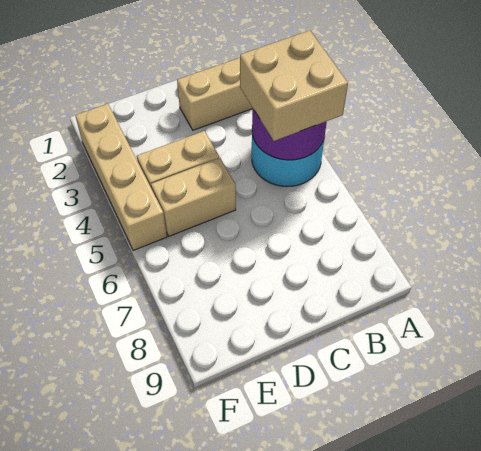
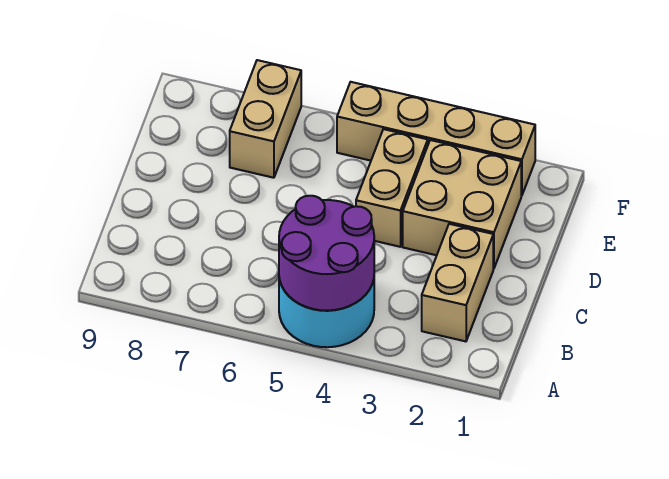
tan brick A4:B5 level 3 -> tan brick D2:E3 level 1
tan brick D5:E5 level 1 -> tan brick E7:F7 level 1

